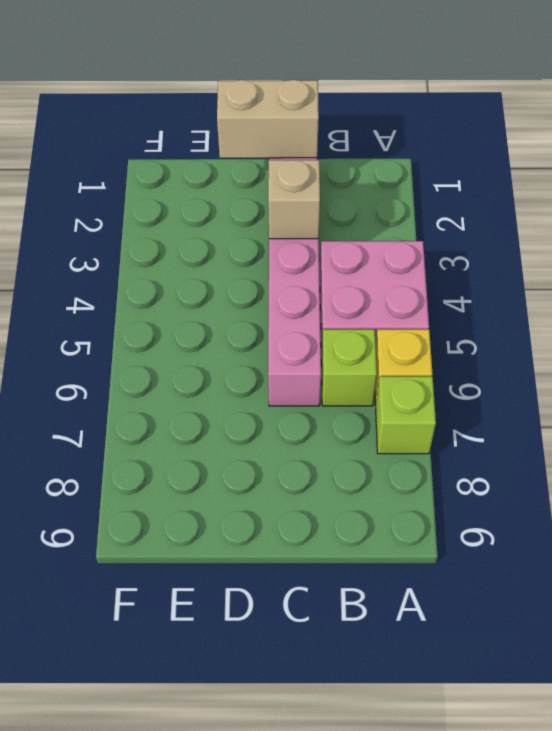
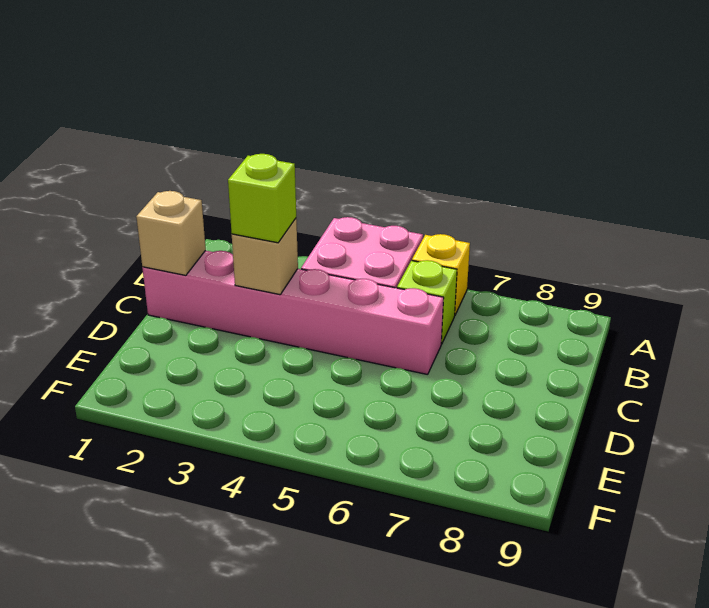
lime brick A7 level 1 -> lime brick C3 level 3
tan brick C1:D1 level 2 -> tan brick C1 level 2

